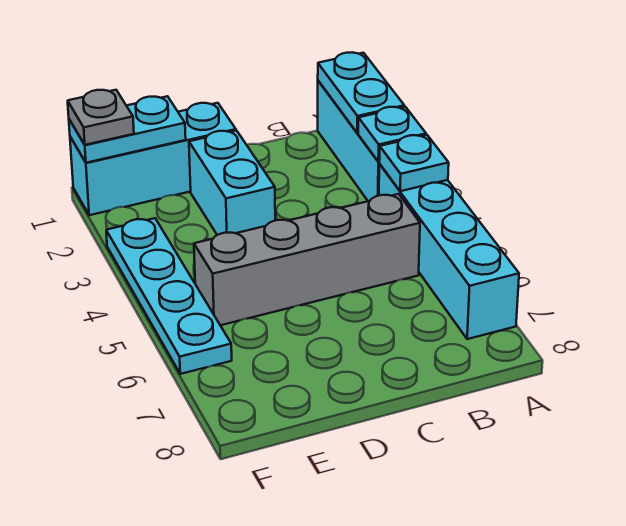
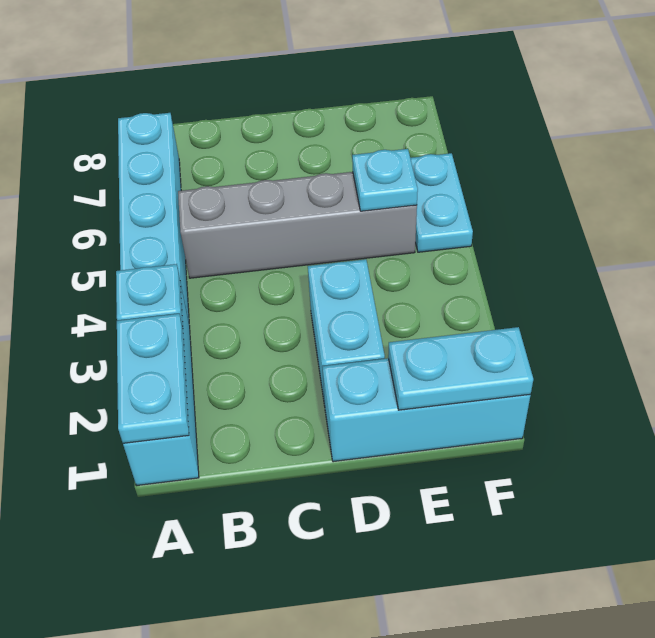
cyan plate A4 level 2 -> cyan plate E5 level 2
grey plate F1 level 3 -> none
cyan plate F3:F6 level 1 -> cyan plate F5:F6 level 1

